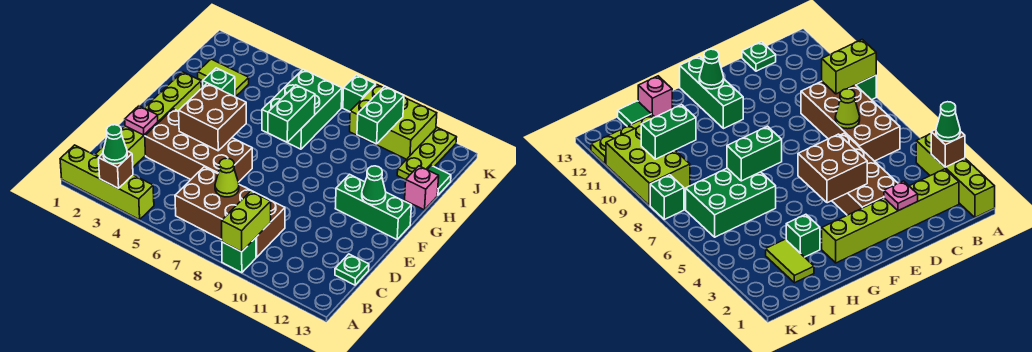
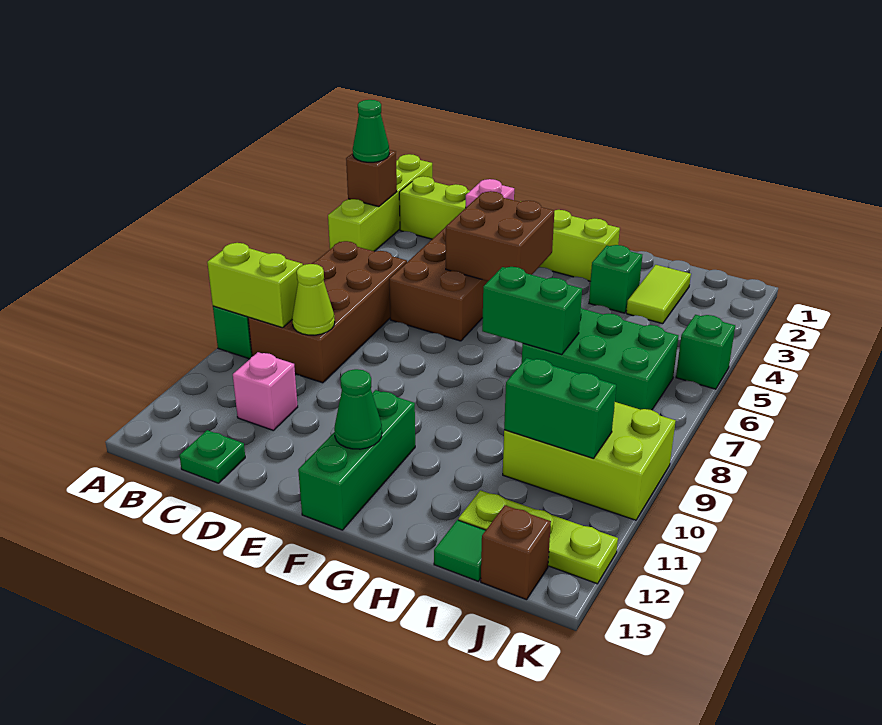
lime cone C7 level 2 -> lime cone C9 level 2
pink brick H13 level 1 -> pink brick C11 level 1
lime brick J9:K11 level 1 -> lime brick I9:K10 level 1
none -> brown brick J13 level 1
green brick K8 level 1 -> green brick K5 level 1

